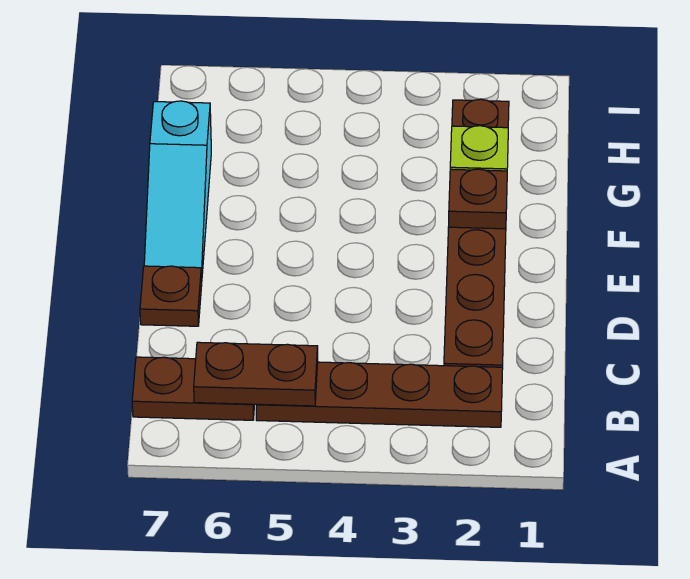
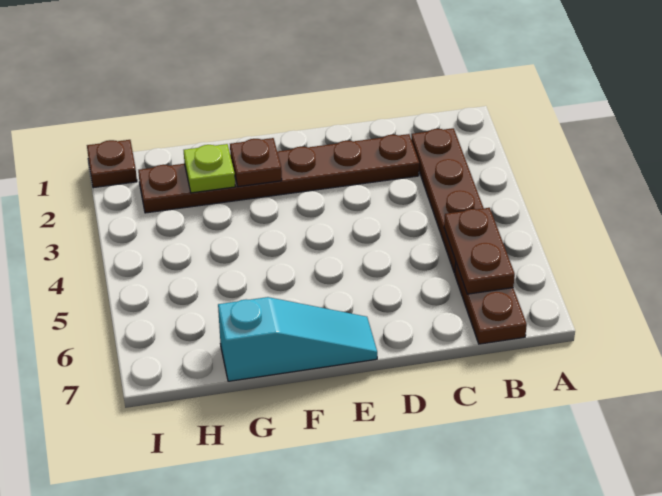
brown plate D7 level 1 -> brown plate I1 level 1

